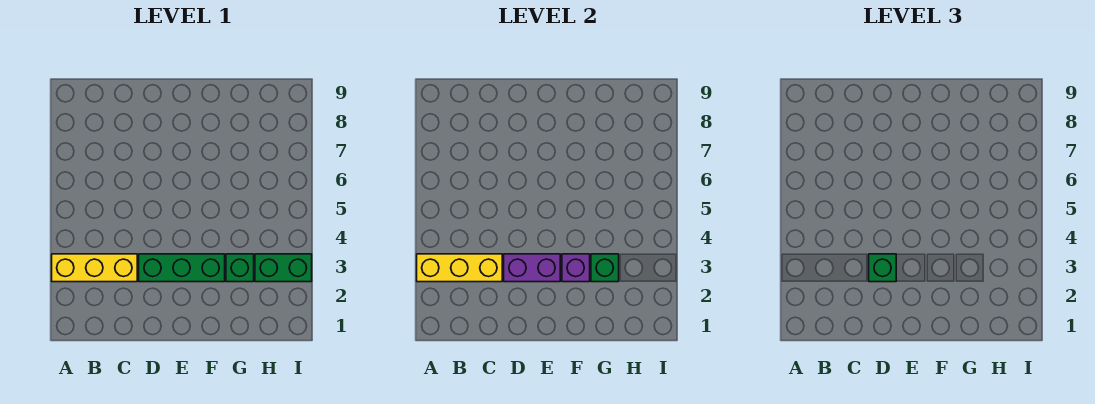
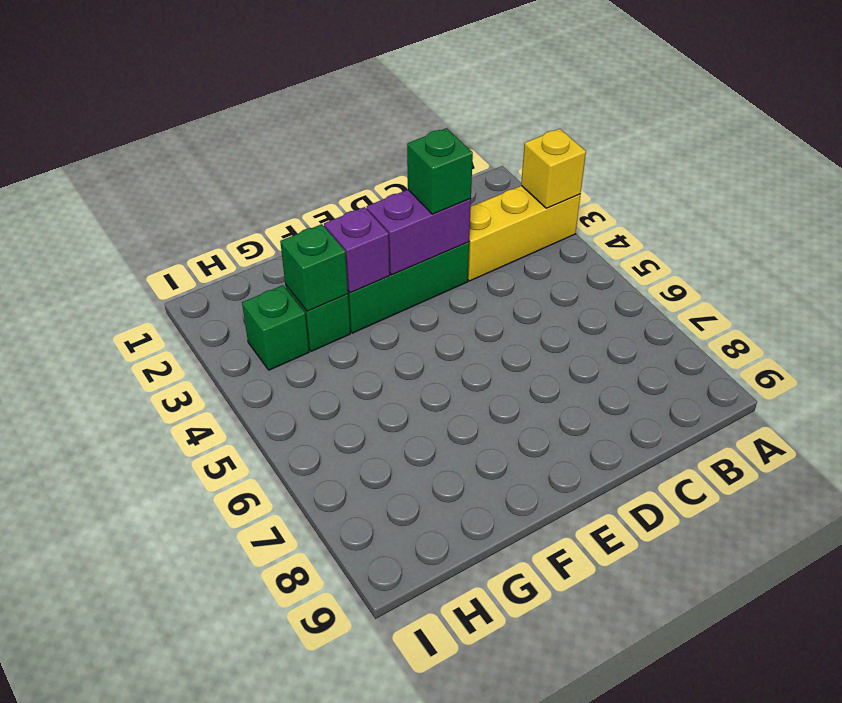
yellow brick A3:C3 level 2 -> yellow brick A3 level 2
green brick H3:I3 level 1 -> green brick H3 level 1

